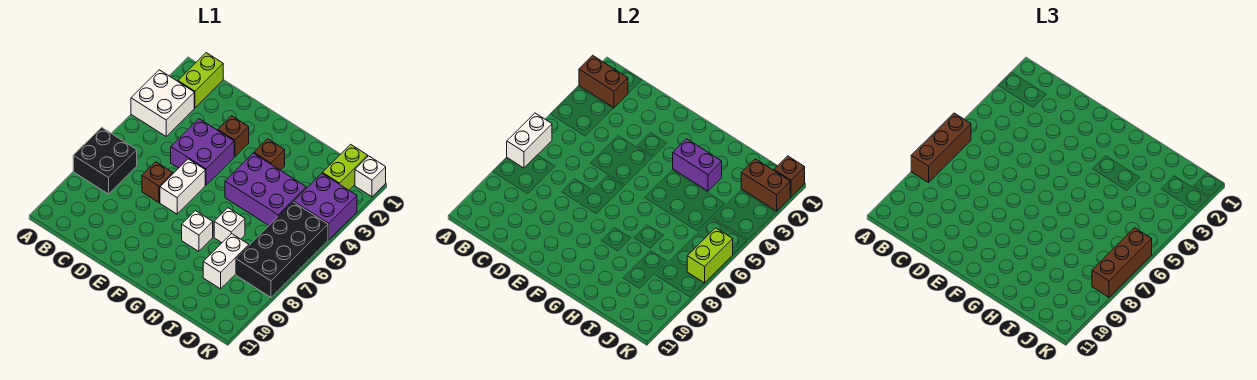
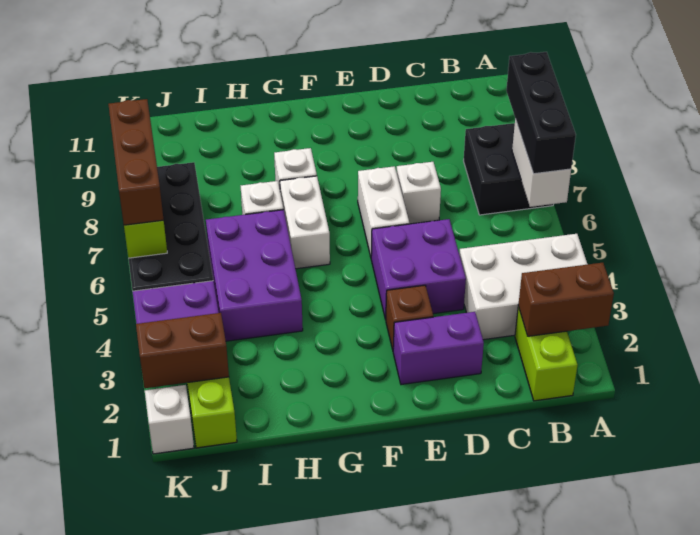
white brick A3:B4 level 1 -> white brick A3:C4 level 1
brown brick A6:A8 level 3 -> black brick A6:A8 level 3
brown brick D7 level 1 -> white brick D7 level 1
brown brick G3 level 1 -> none
purple brick G3:H3 level 2 -> purple brick D2:E2 level 1
purple brick G4:I5 level 1 -> purple brick H4:I6 level 1
white brick I8:I9 level 1 -> white brick G6:G7 level 1
brown brick K1 level 2 -> none

